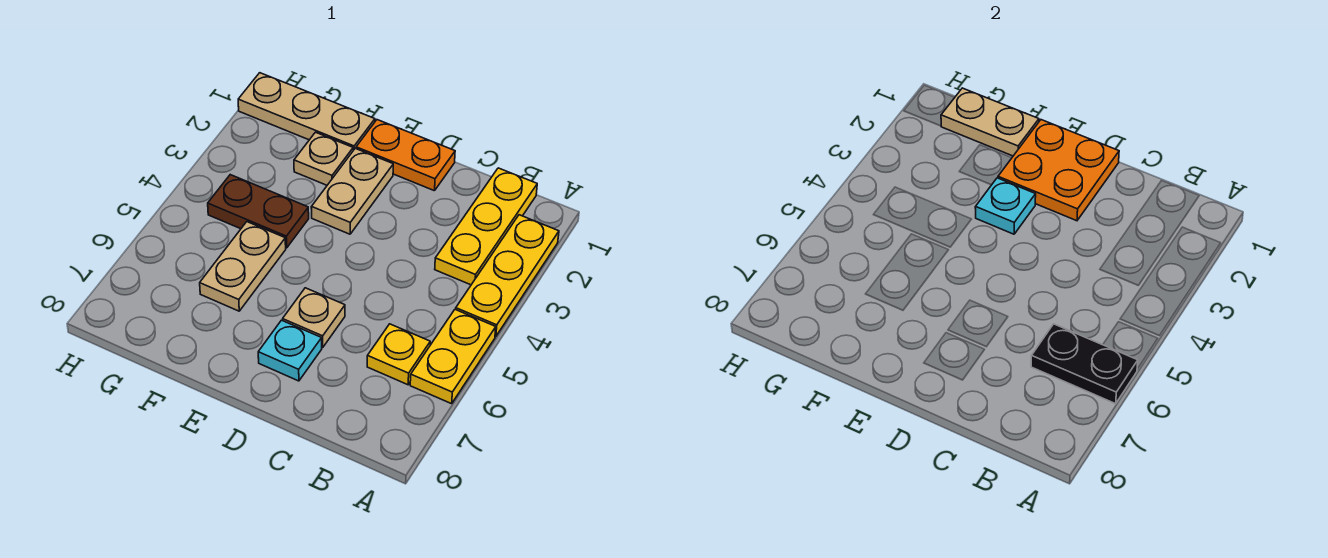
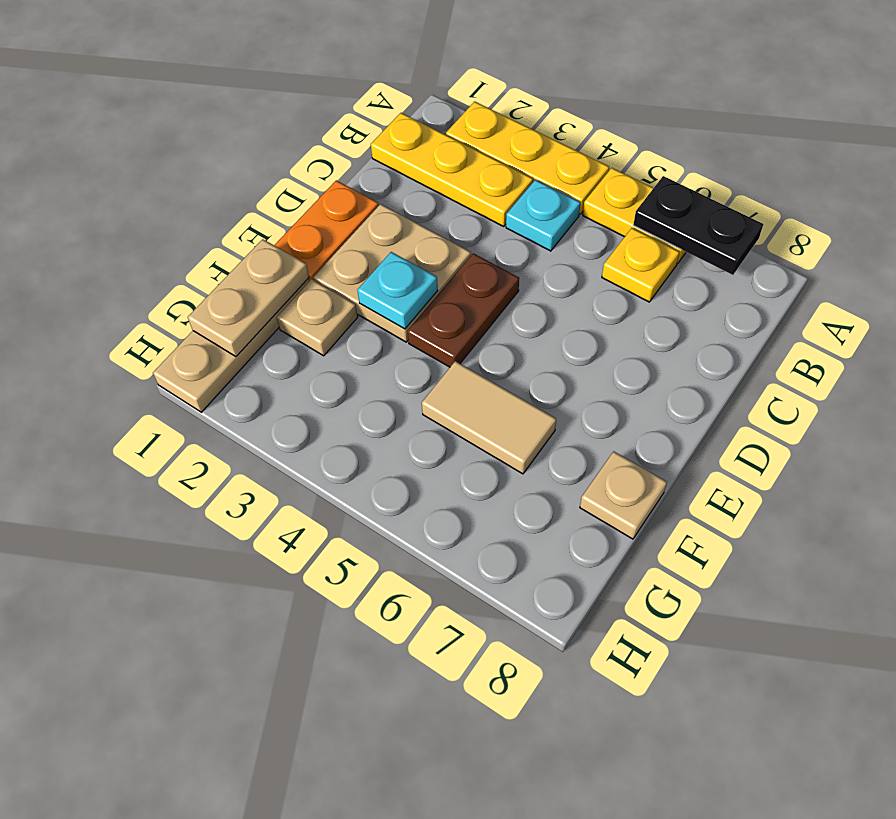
black plate A6:B6 level 2 -> black plate A6:A7 level 2
orange plate D1:E2 level 2 -> none
tan plate D6 level 1 -> tan plate F8 level 1
cyan plate D7 level 1 -> cyan plate B4 level 1
tan plate E2:E3 level 1 -> tan plate D2:E3 level 1
brown plate F4:G4 level 1 -> brown plate D4:E4 level 1
tan plate F5:F6 level 1 -> tan tile F5:F6 level 1

